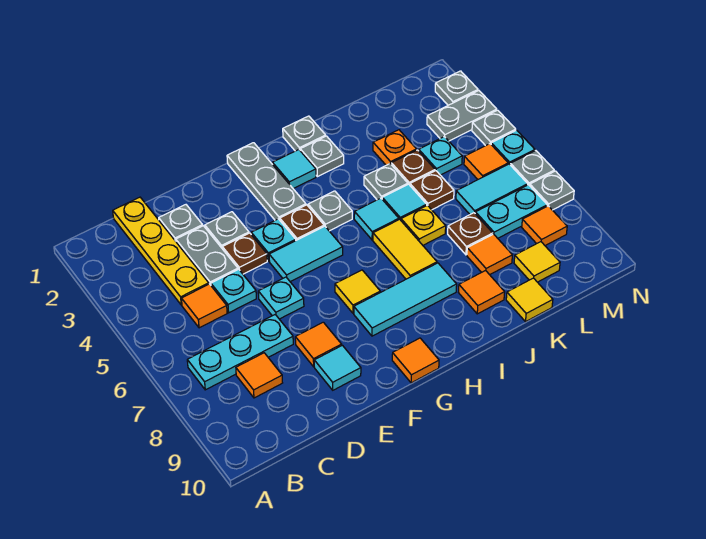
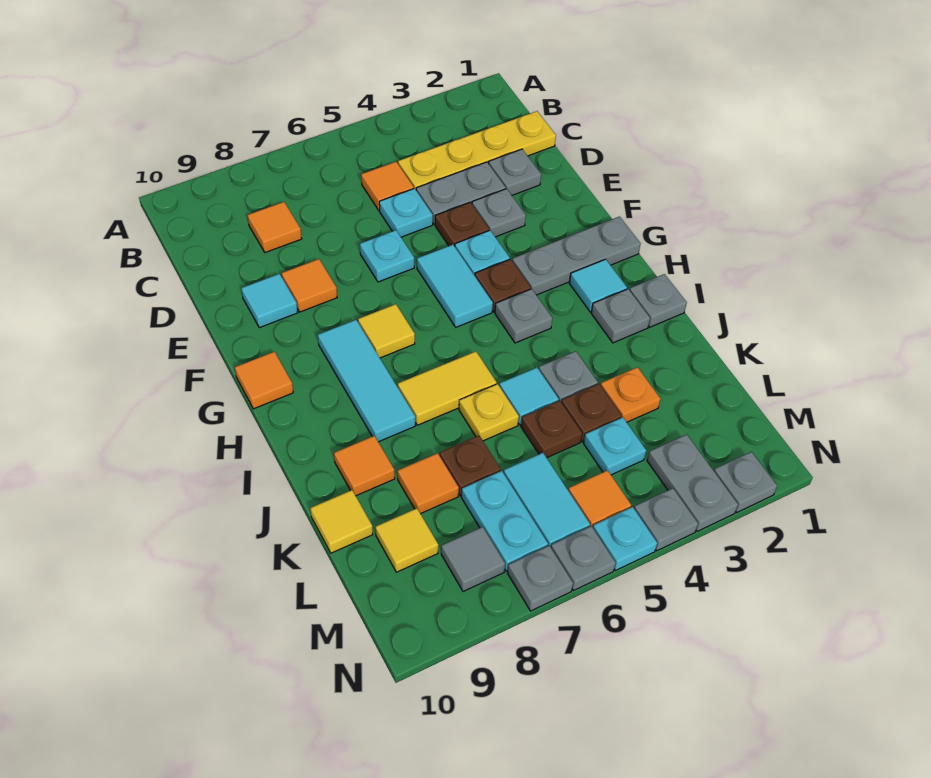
cyan plate B7:D7 level 1 -> none
cyan tile I5 level 1 -> none
orange tile M8 level 1 -> grey tile M8 level 1

